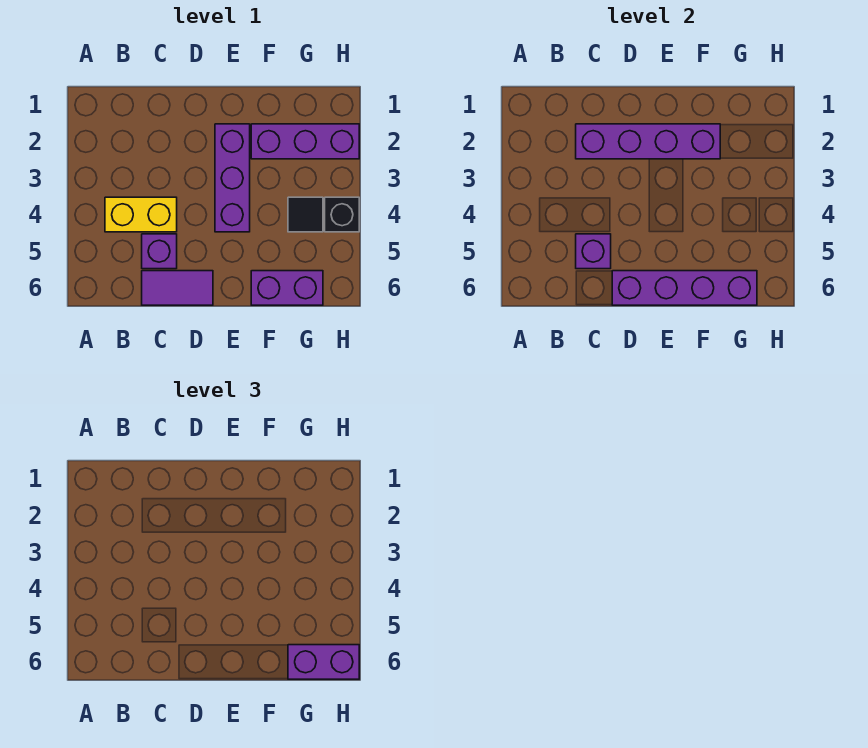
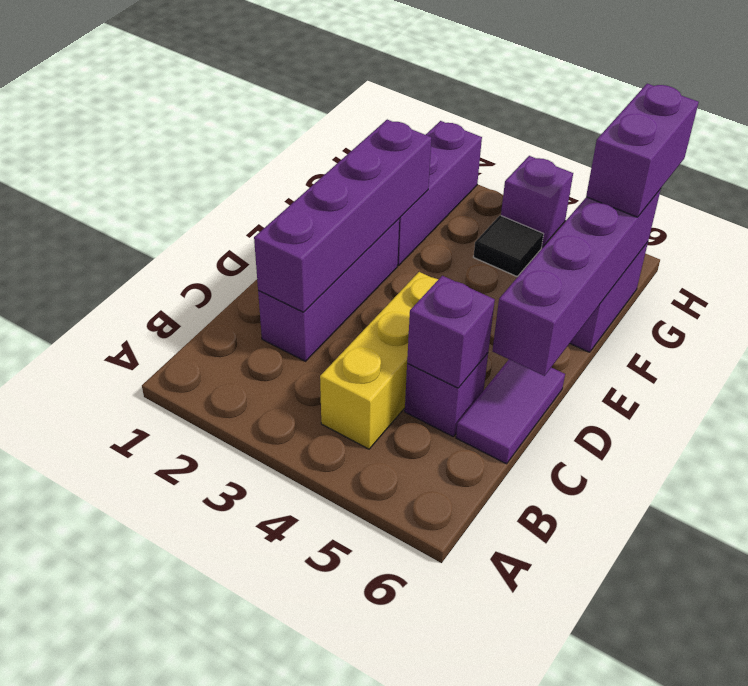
yellow brick B4:C4 level 1 -> yellow brick B4:D4 level 1
purple brick E2:E4 level 1 -> purple brick C2:E2 level 1
black brick H4 level 1 -> purple brick H4 level 1

